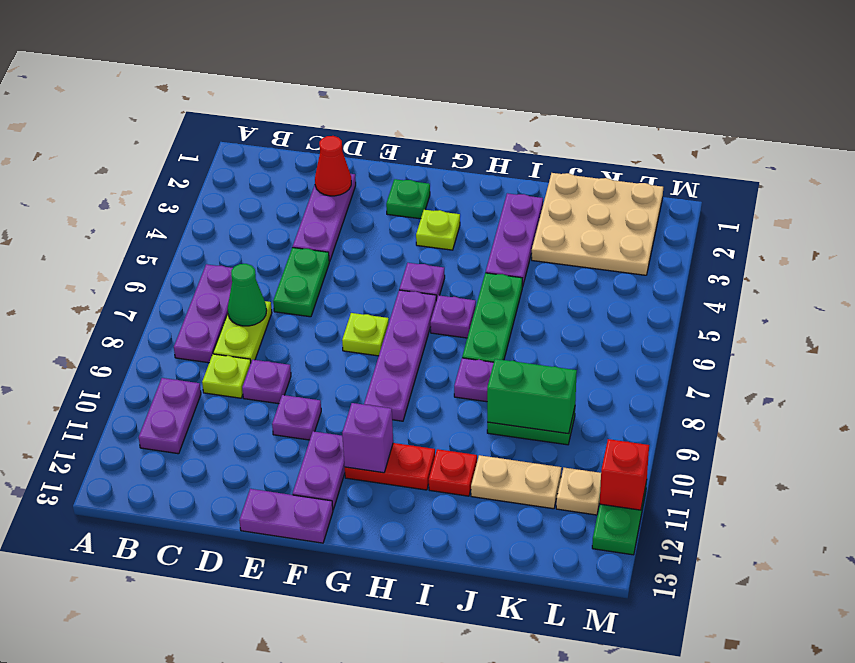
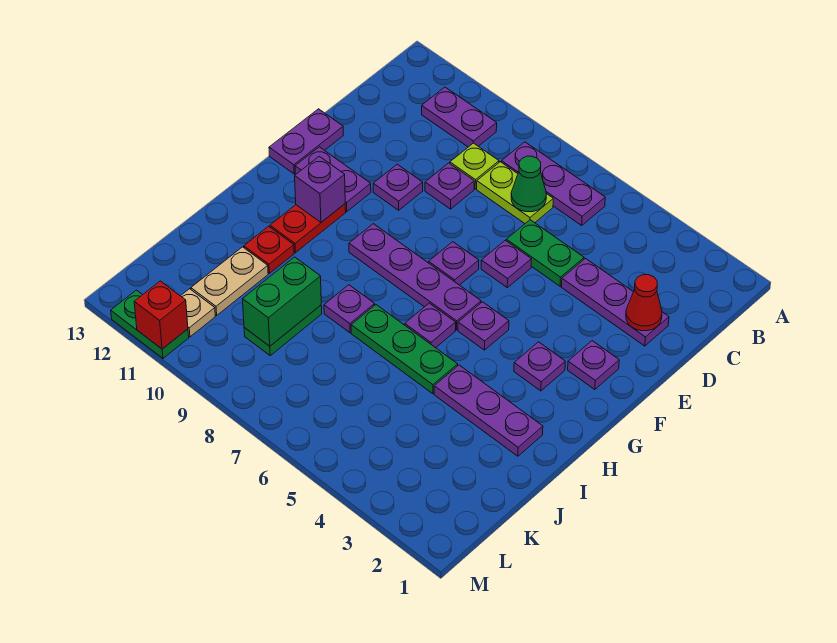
none -> purple plate E6 level 1
green plate F2 level 1 -> purple plate F2 level 1
lime plate F7 level 1 -> purple plate F7 level 1
lime plate G3 level 1 -> purple plate G3 level 1
tan plate J1:L3 level 1 -> none

